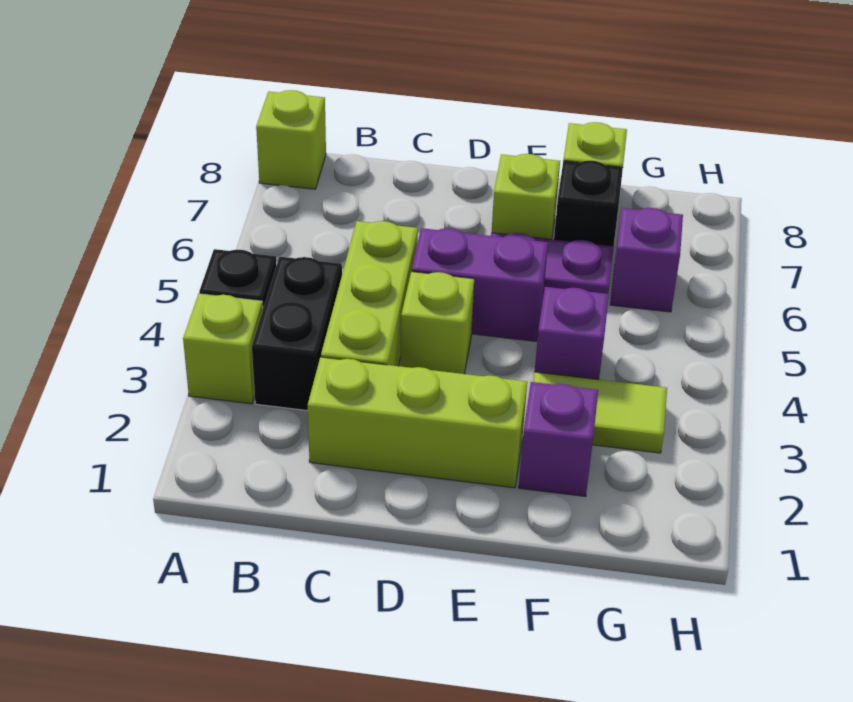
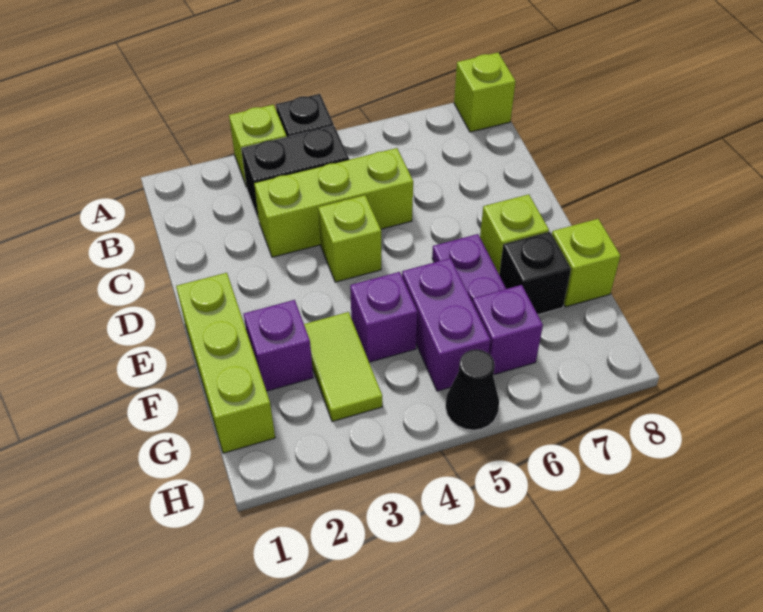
lime brick C2:E2 level 1 -> lime brick E1:G1 level 1
purple brick D5:E5 level 1 -> purple brick F5:G5 level 1
none -> black cone H5 level 1

